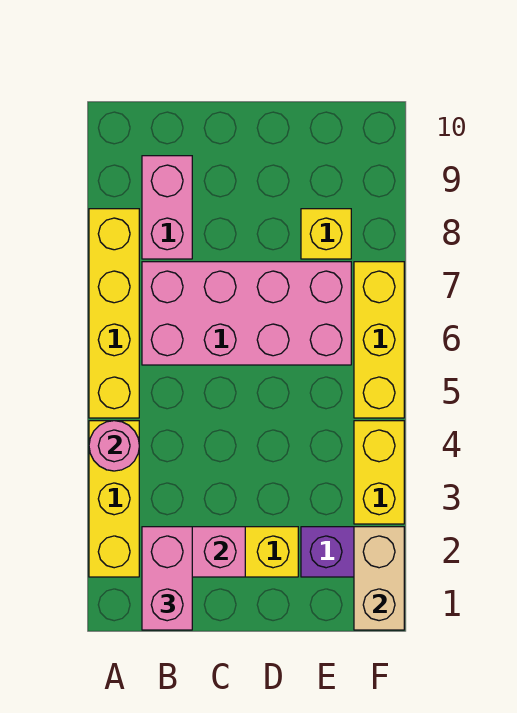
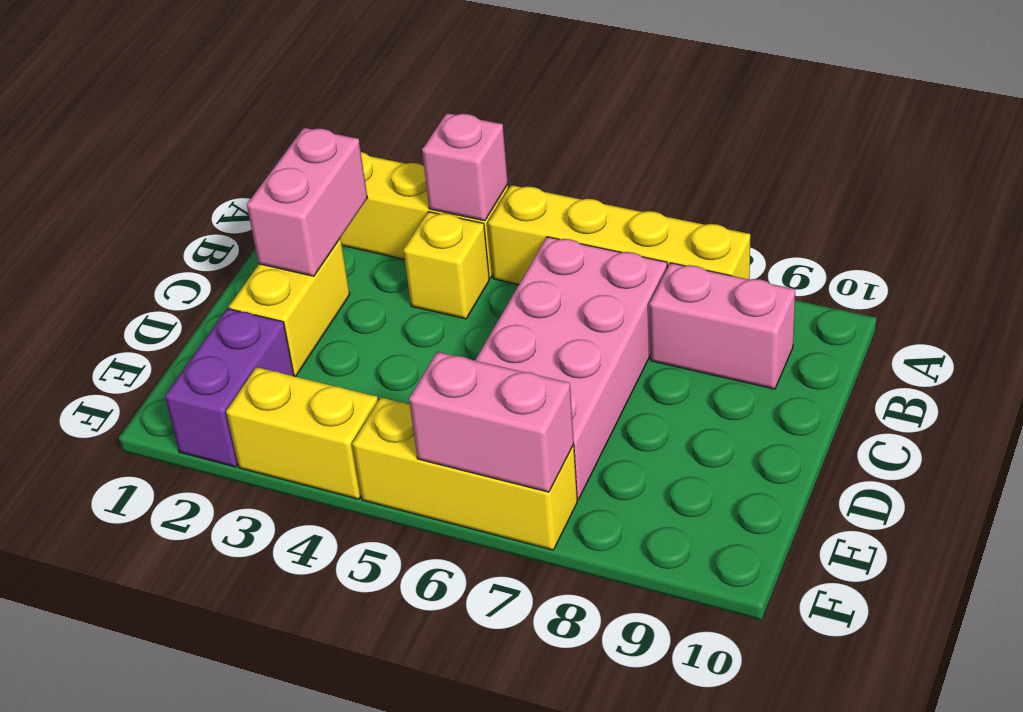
pink round brick A4 level 2 -> pink brick A4 level 2
pink brick B1:B2 level 3 -> pink brick F6:F7 level 2
yellow brick E8 level 1 -> yellow brick B4 level 1
tan brick F1:F2 level 2 -> none

